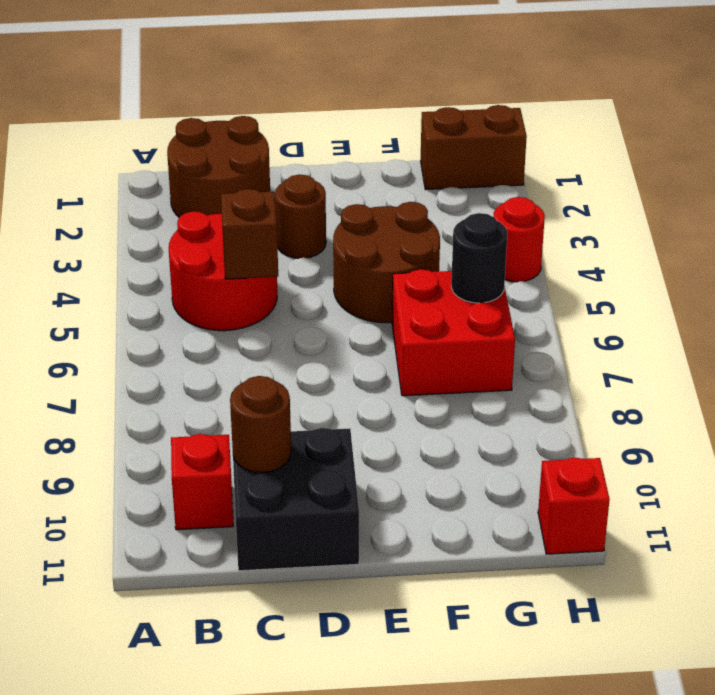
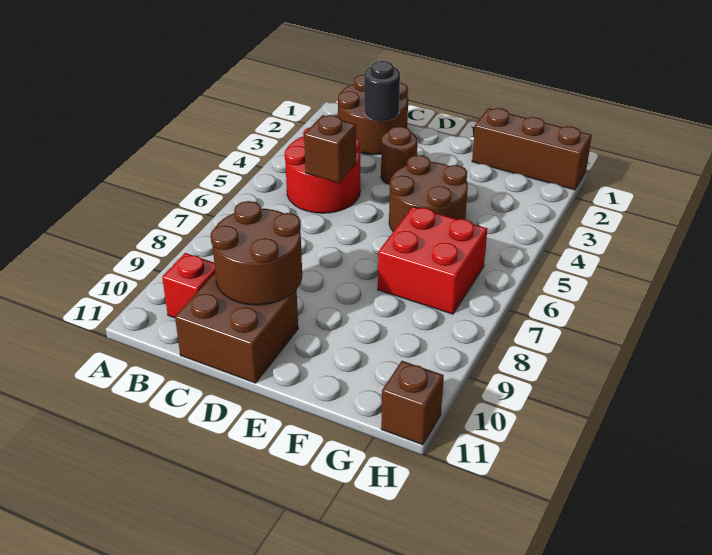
black brick C10:D11 level 1 -> brown brick C10:D11 level 1
brown round brick C10 level 2 -> brown round brick C9:D10 level 2
brown brick G1:H1 level 1 -> brown brick F1:H1 level 1
black round brick G6 level 2 -> black round brick C2 level 2
red round brick H4 level 1 -> none
red brick H11 level 1 -> brown brick H11 level 1

